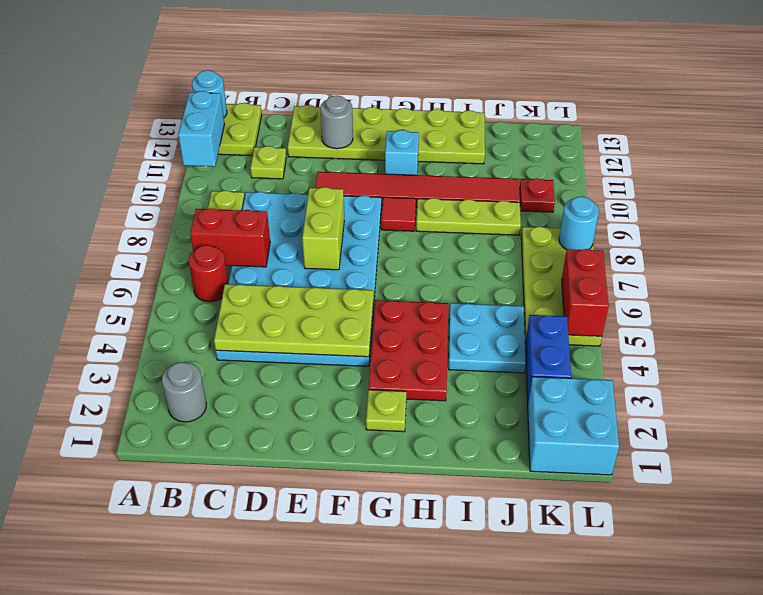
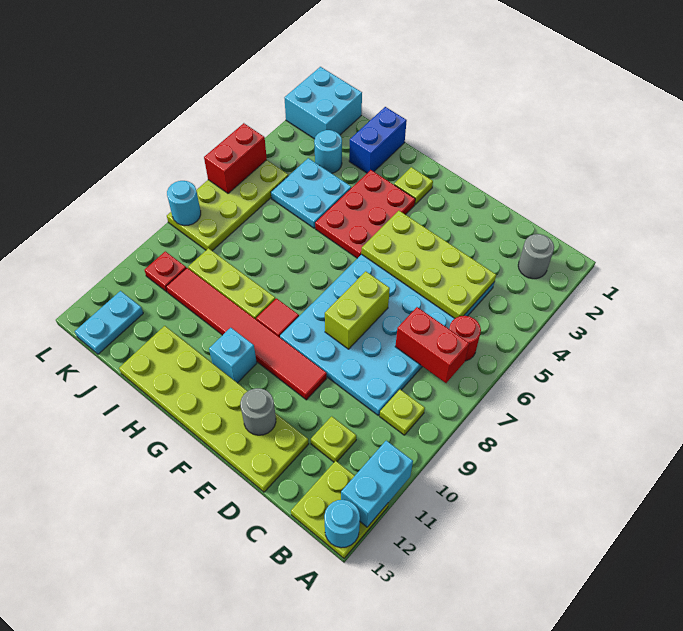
none -> cyan round brick J3 level 1
blue brick K3:K4 level 1 -> blue brick I1:I2 level 1
none -> cyan plate K12:K13 level 1

